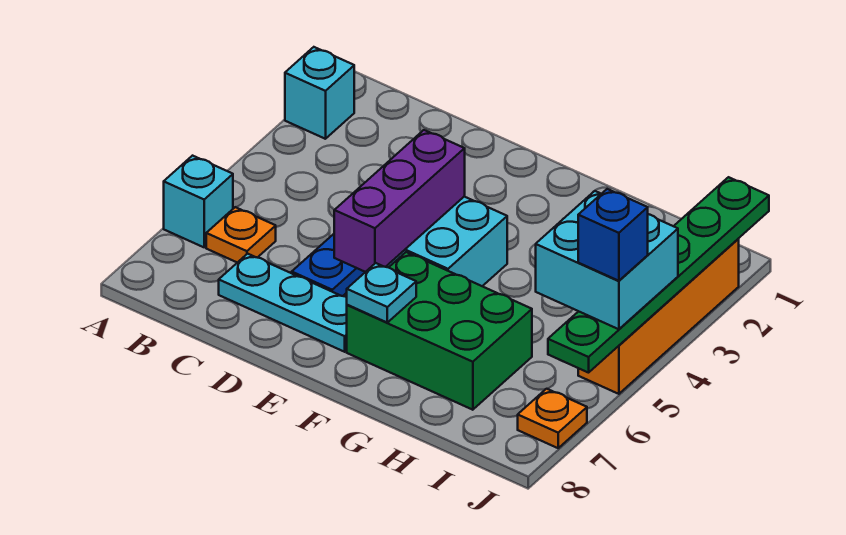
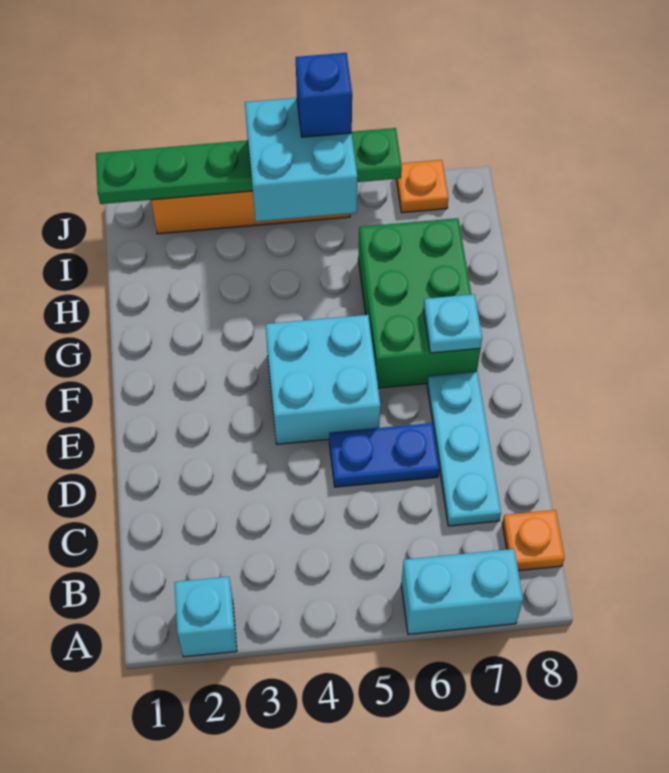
cyan brick A6 level 1 -> cyan brick A6:A7 level 1
orange plate B6 level 1 -> orange plate B8 level 1
purple brick E4:E6 level 2 -> none

